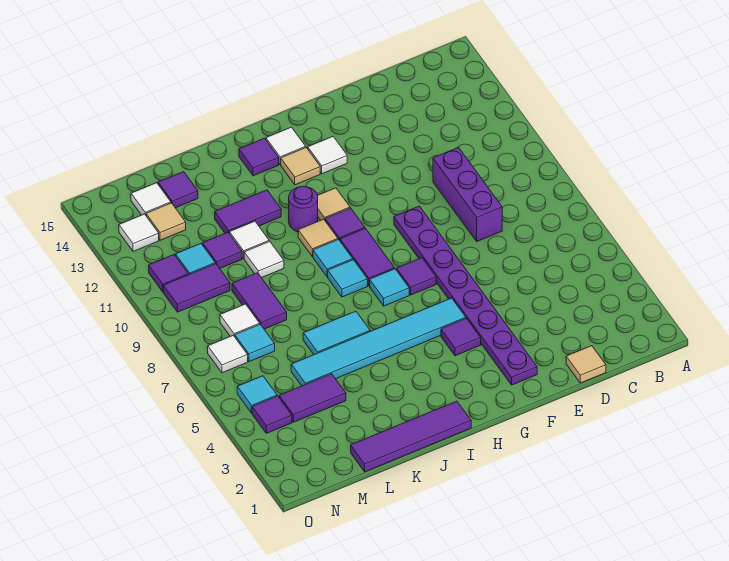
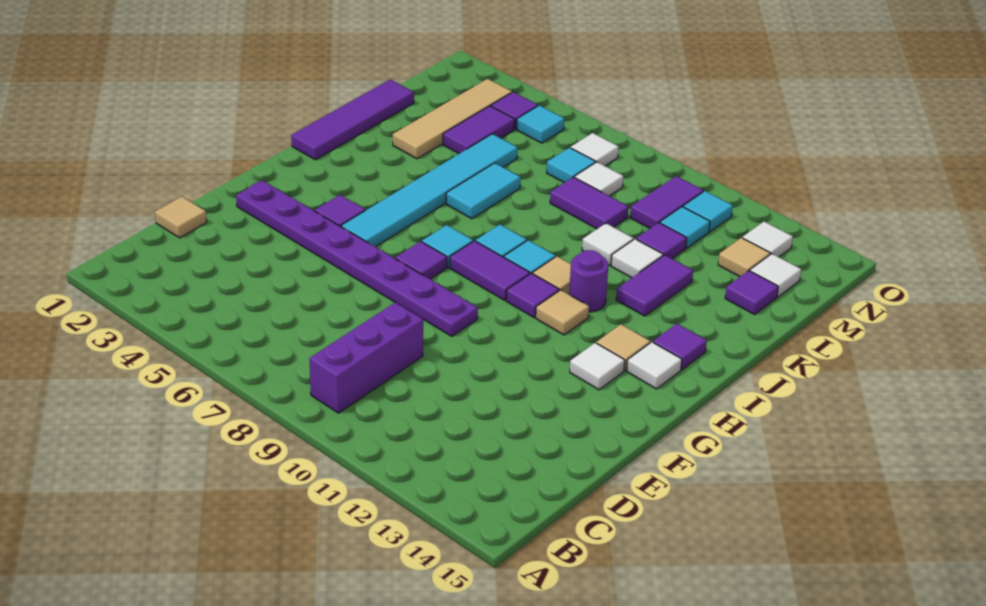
purple brick D8:D10 level 1 -> purple brick B9:D9 level 1
none -> tan tile K3:N3 level 1
purple tile N11 level 1 -> cyan tile N11 level 1

